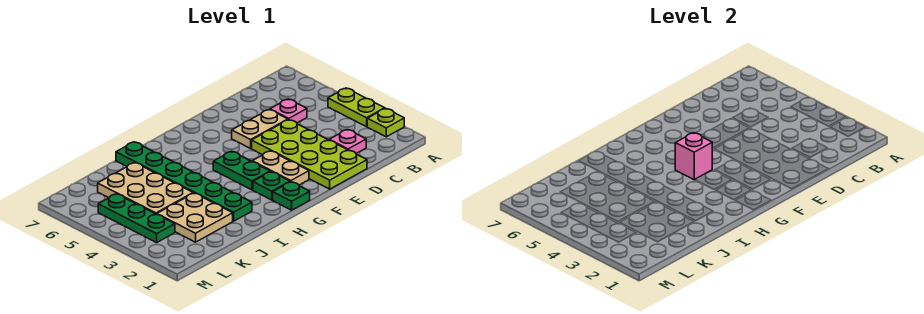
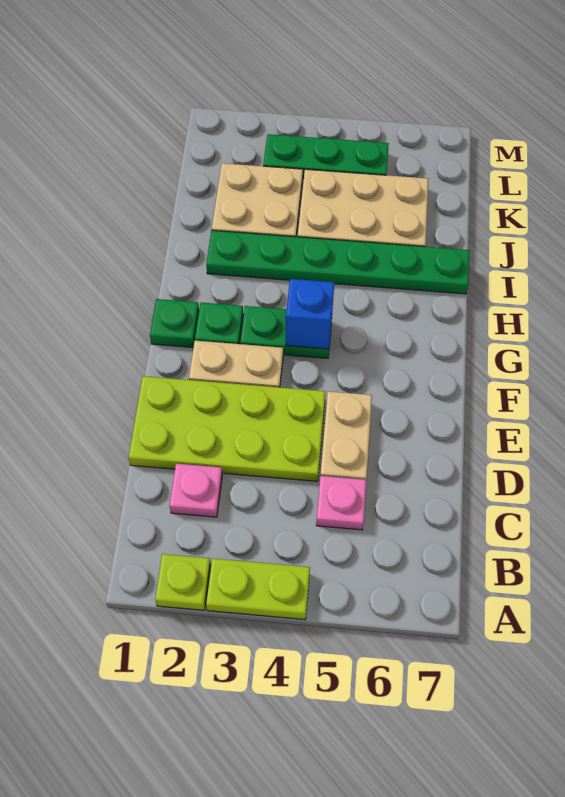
pink brick G4 level 2 -> blue brick G4 level 2

